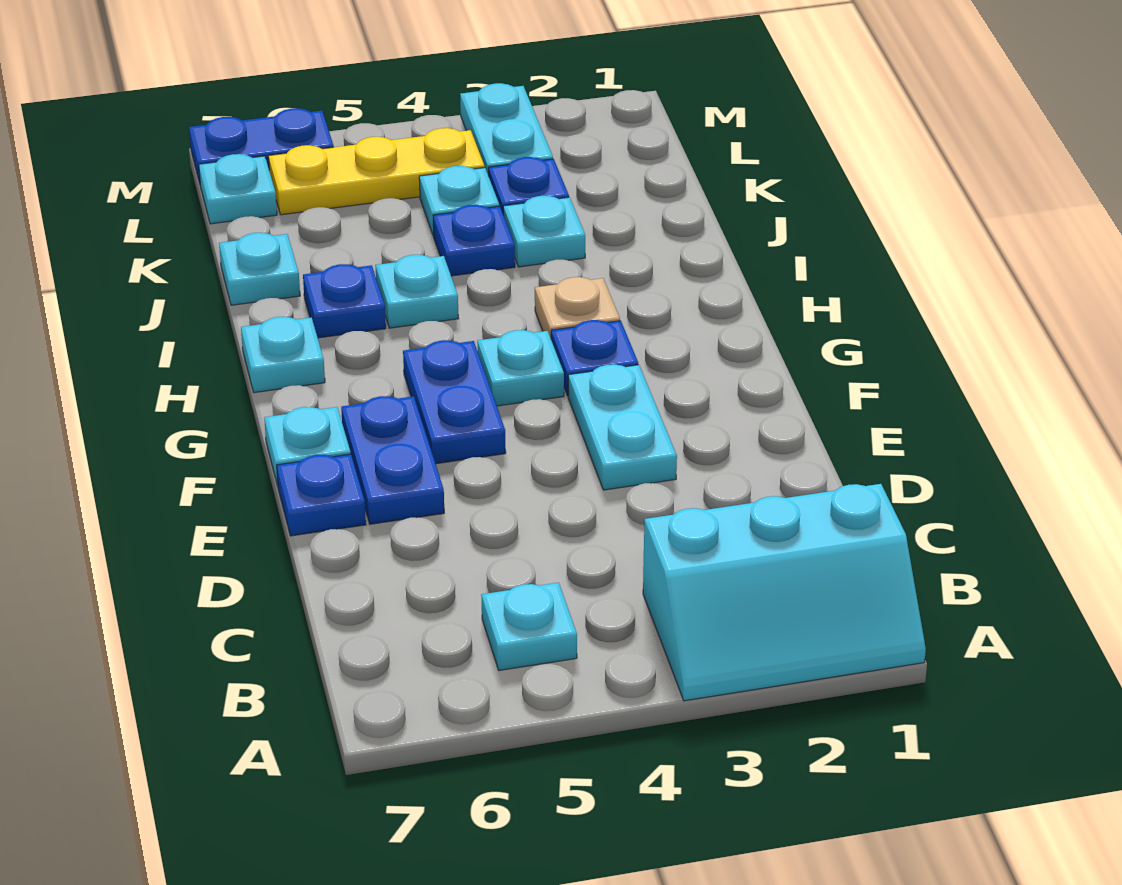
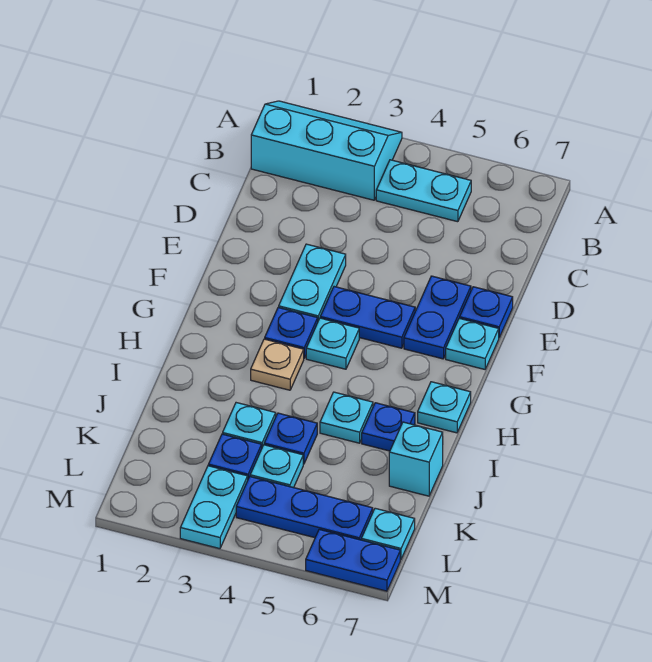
cyan plate B5 level 1 -> cyan plate B4:B5 level 1
blue plate F5:G5 level 1 -> blue plate F4:F5 level 1
cyan plate J7 level 1 -> cyan brick J7 level 1
yellow plate L4:L6 level 1 -> blue plate L4:L6 level 1

